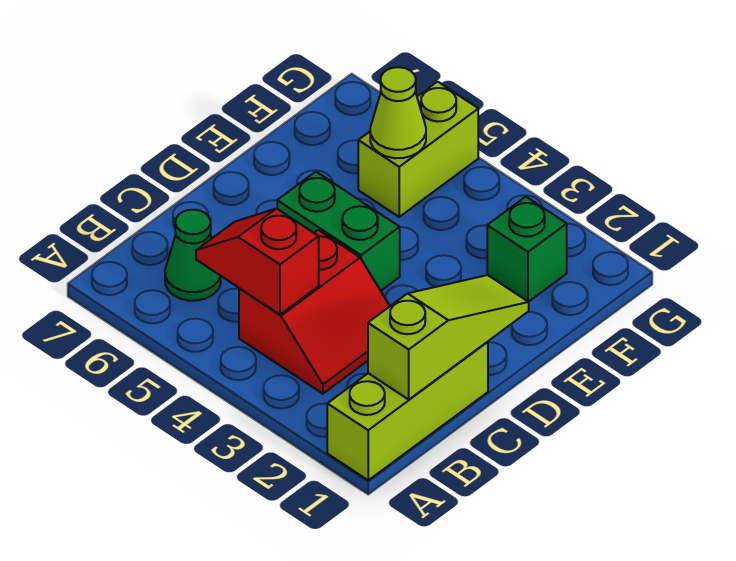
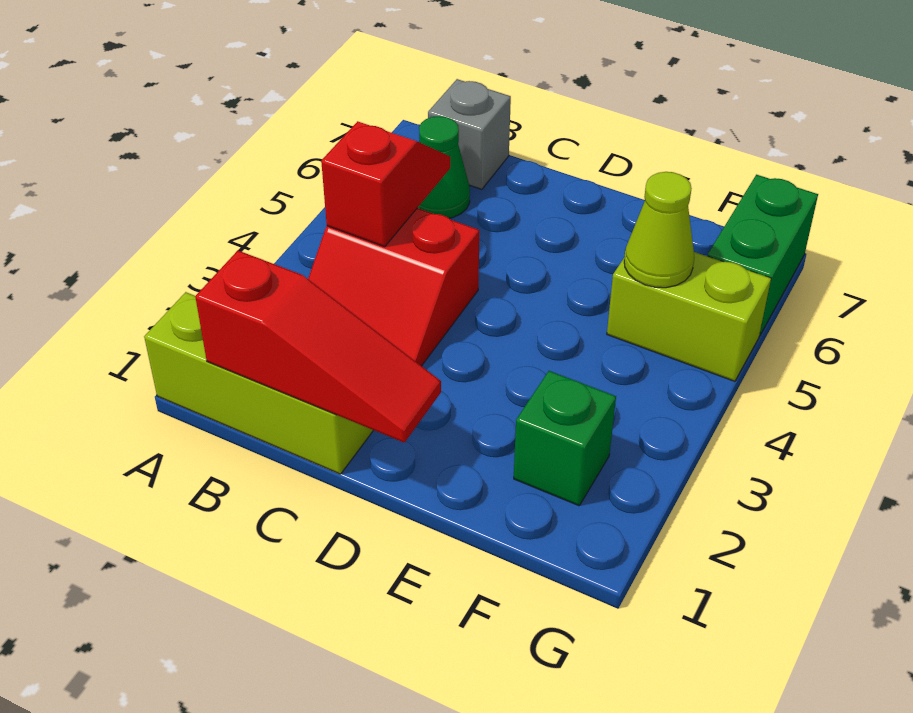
lime slope B1:D1 level 2 top B -> red slope B1:D1 level 2 top B
none -> grey brick B7 level 1
green brick D4:D5 level 1 -> green brick G6:G7 level 1

